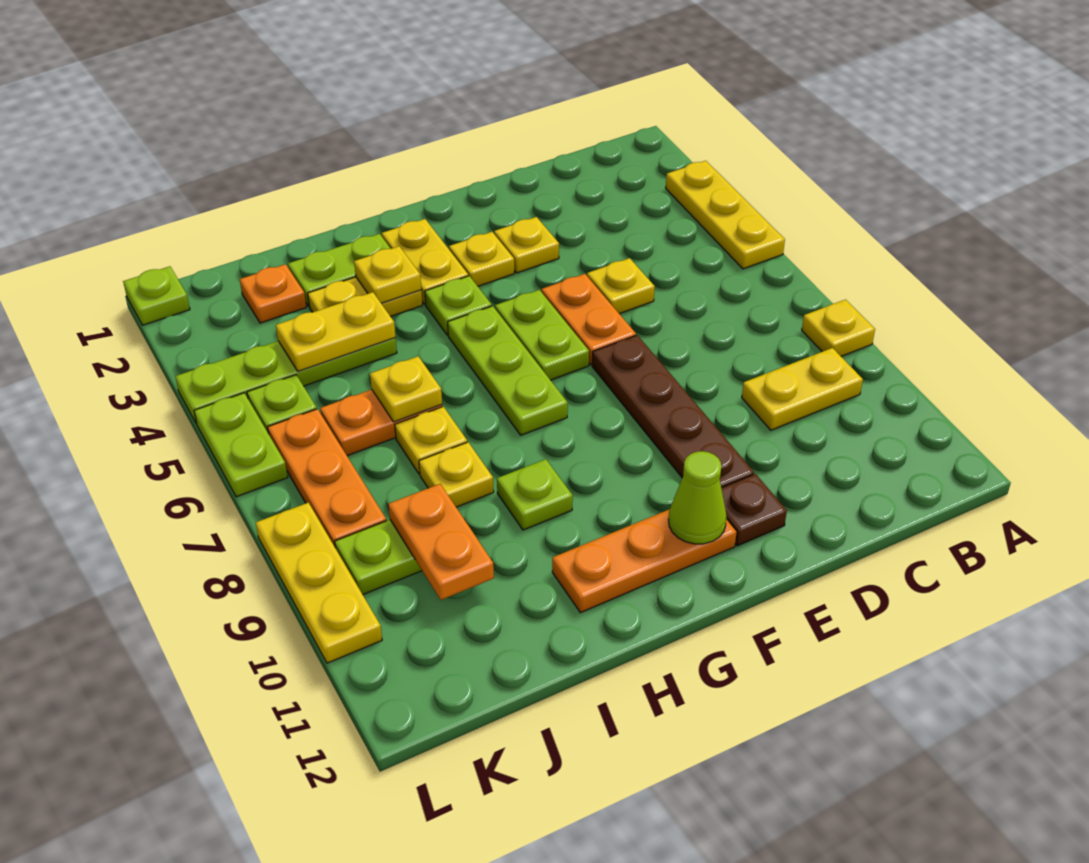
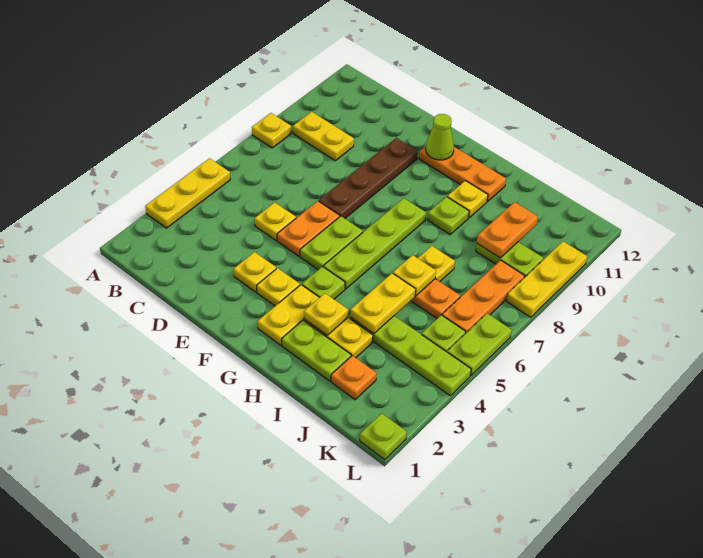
brown plate E11 level 1 -> none
lime plate G5:G7 level 1 -> lime plate G5:G8 level 1
yellow plate I4:J4 level 2 -> yellow plate I4:I5 level 2
yellow plate I8 level 1 -> yellow plate H10 level 1

